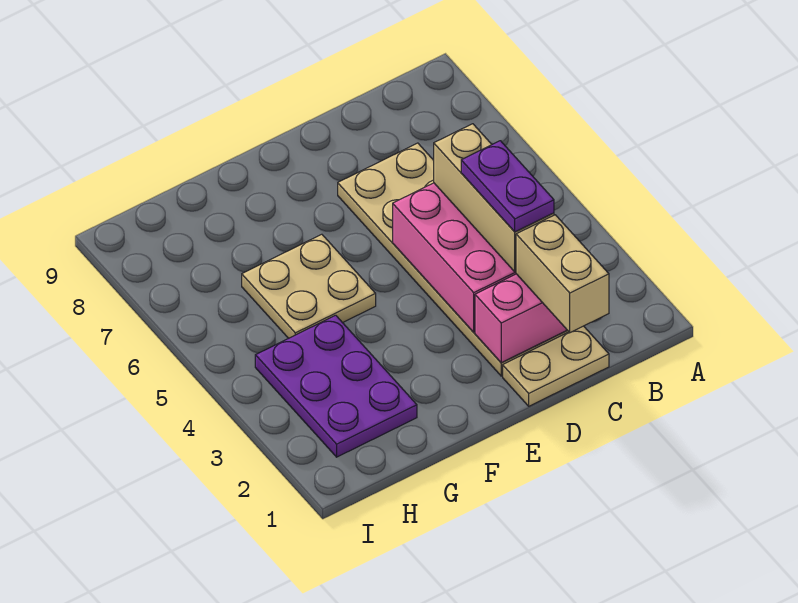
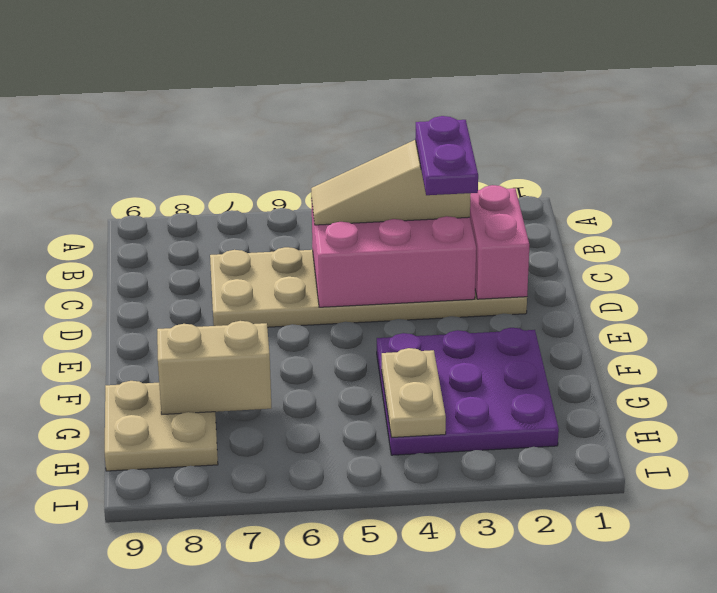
tan plate C1:D1 level 1 -> tan plate G4:H4 level 2
tan brick C1:C2 level 3 -> tan brick G7:G8 level 2
tan brick C3:C5 level 3 -> tan slope C3:C5 level 3 top 3
purple plate C3:C4 level 4 -> purple plate C3:D3 level 4
tan plate F5:G6 level 1 -> tan plate G8:H9 level 1
purple plate G2:H4 level 1 -> purple plate F2:H4 level 1

